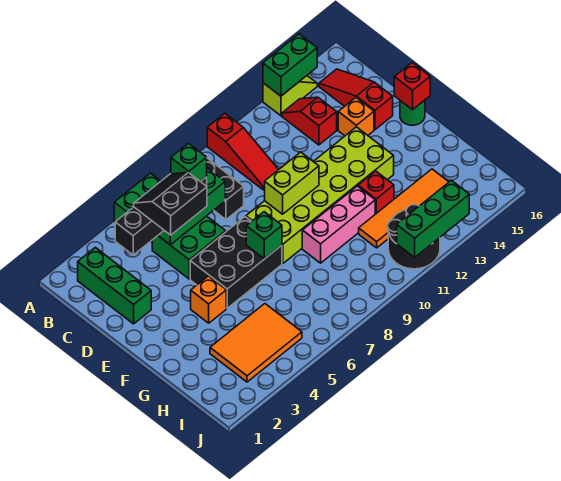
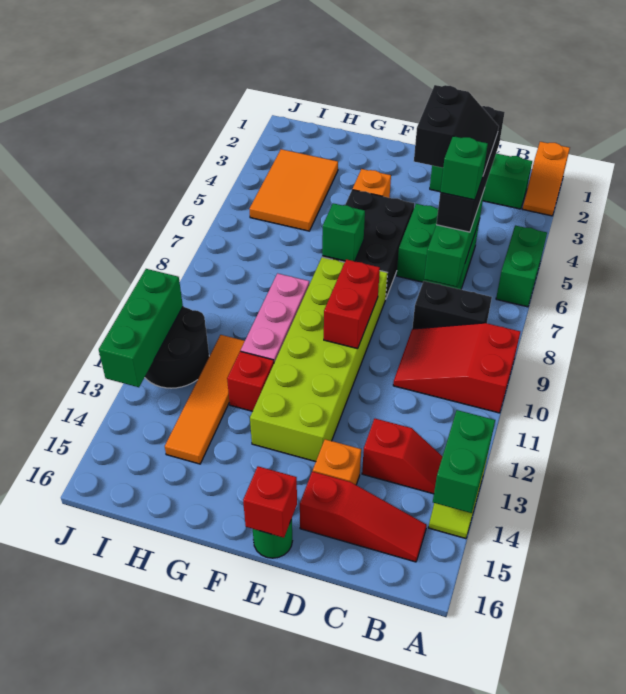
none -> orange slope A1:A2 level 1 top 1
red slope A10:C10 level 1 top A -> red slope A9:C10 level 1 top A
lime brick E9:E10 level 2 -> red brick E9:E10 level 2

